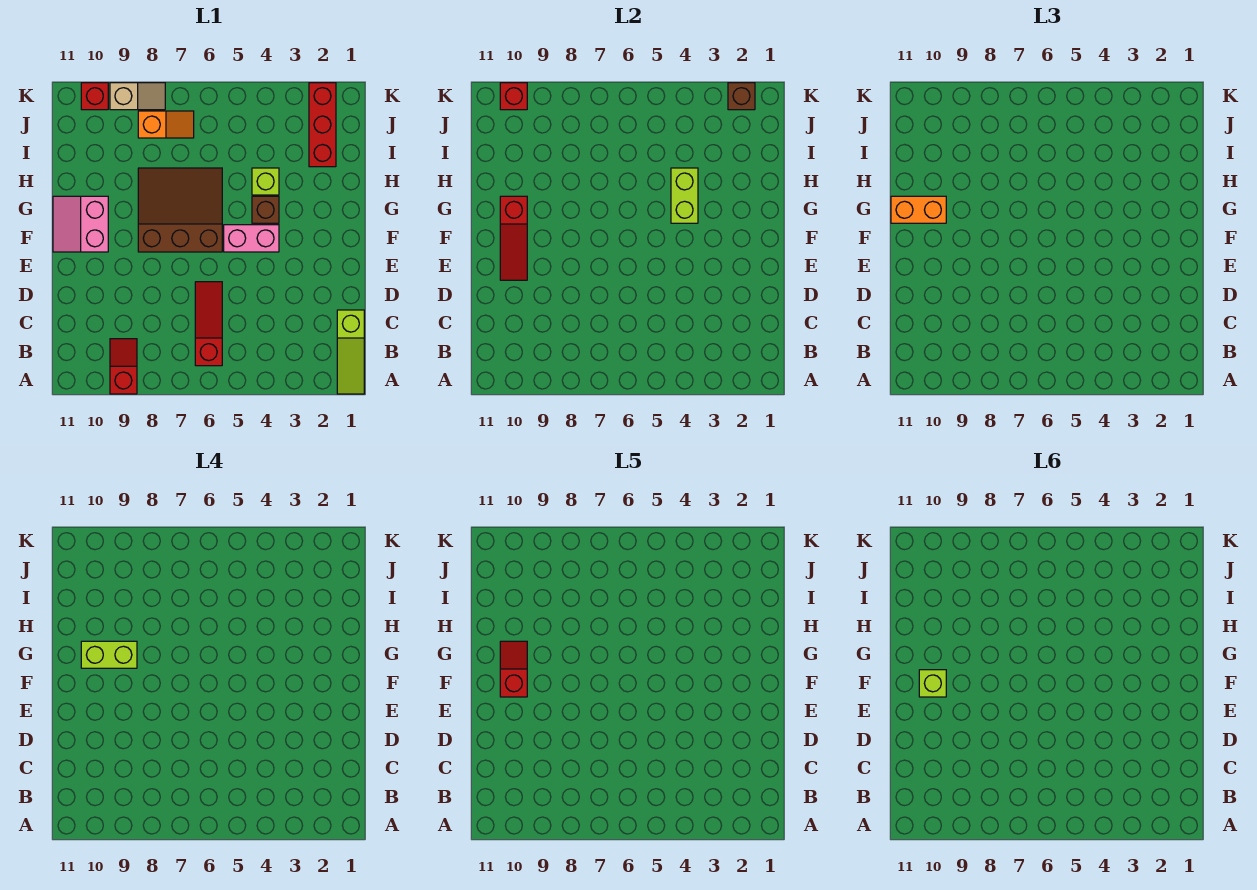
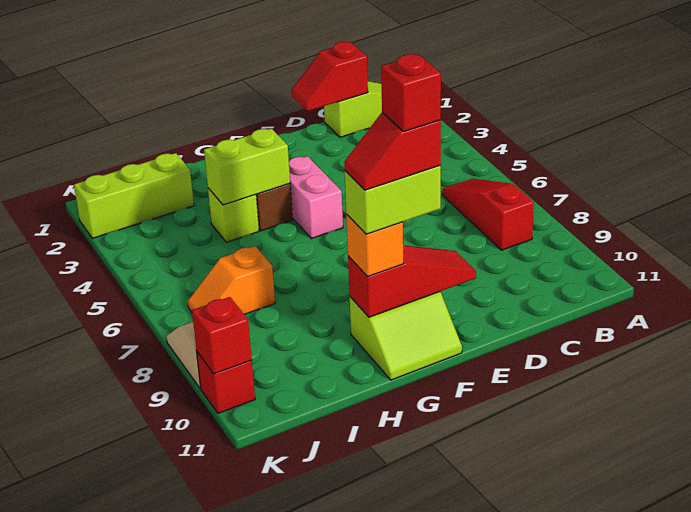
red slope A9:B9 level 1 top A -> red slope C1:D1 level 2 top C
red slope B6:D6 level 1 top B -> red slope B6:B8 level 1 top 8
brown slope F6:H8 level 1 top F -> none
pink slope F10:G11 level 1 top 10 -> lime slope F10:G11 level 1 top 10
lime brick F10 level 6 -> red brick F10 level 6
lime brick G9:G10 level 4 -> lime brick F10:G10 level 4
orange brick G10:G11 level 3 -> orange brick G10 level 3
red brick I2:K2 level 1 -> lime brick I2:K2 level 1
orange slope J7:J8 level 1 top 8 -> orange slope I7:J7 level 1 top I
brown brick K2 level 2 -> none

